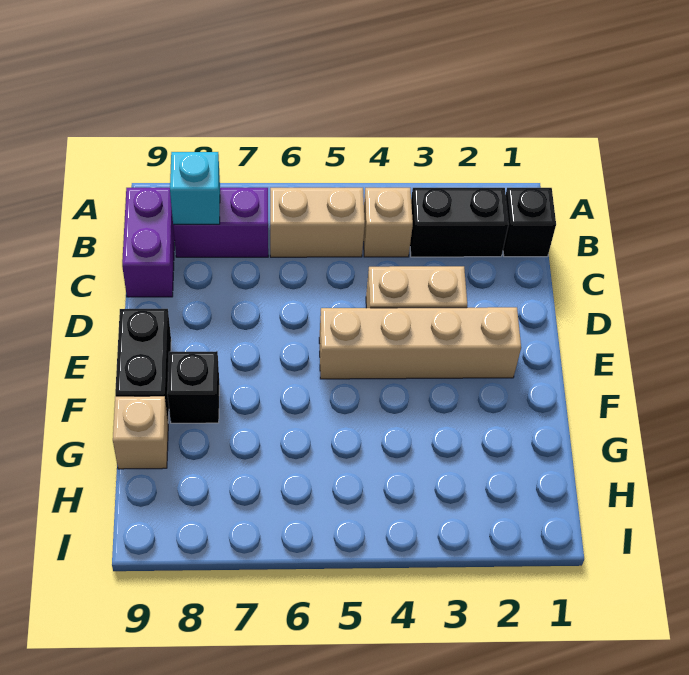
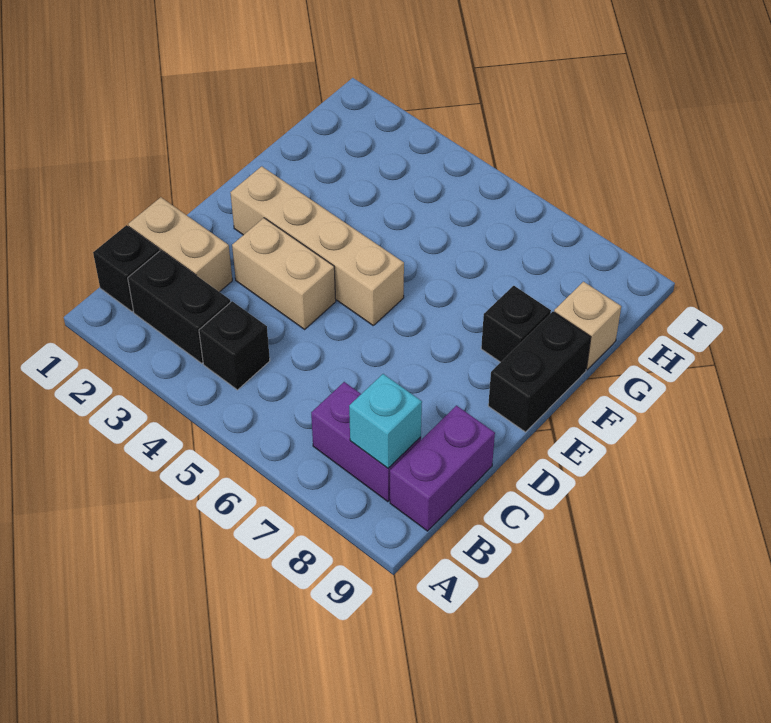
tan brick B4 level 1 -> black brick B4 level 1
tan brick B5:B6 level 1 -> tan brick C1:C2 level 1

